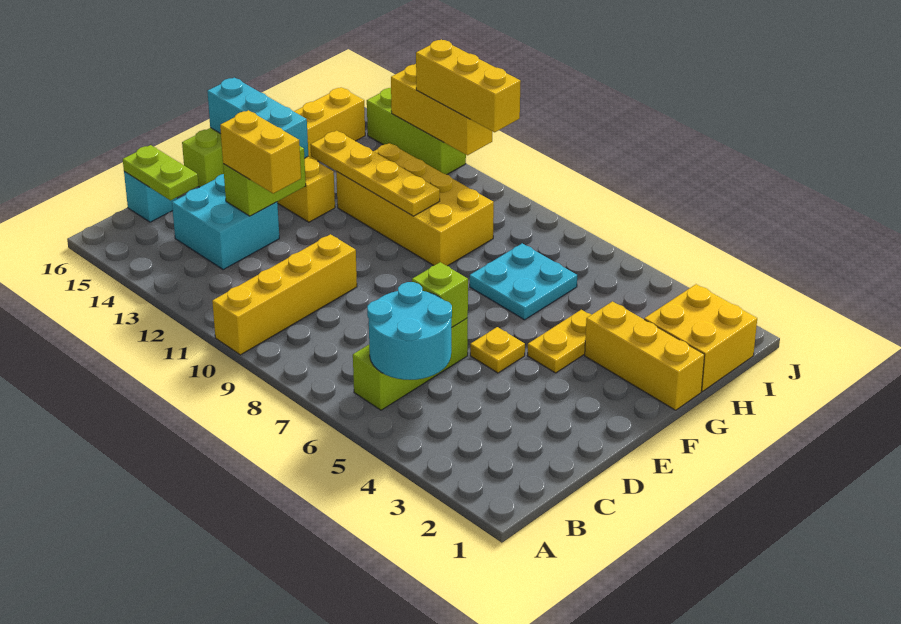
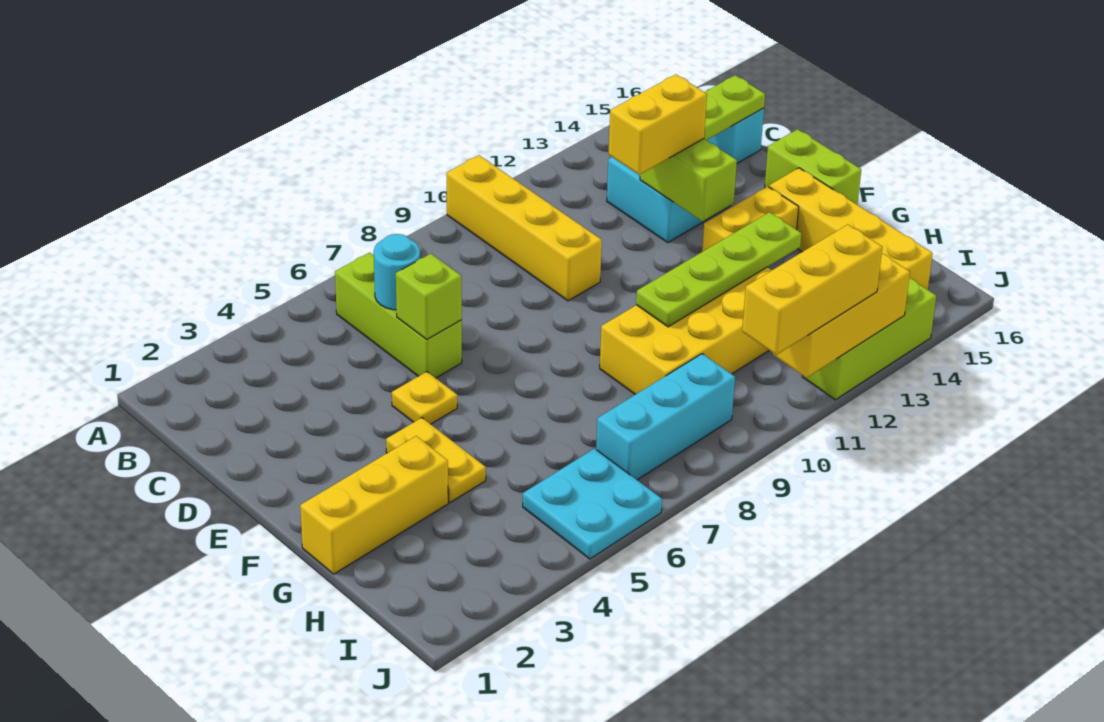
cyan round brick B5:C6 level 2 -> cyan round brick C6 level 2
cyan brick F14:F16 level 2 -> cyan brick I7:I9 level 1
cyan plate G6:H7 level 1 -> cyan plate I5:J6 level 1
yellow plate G10:G13 level 2 -> lime plate G10:G13 level 2
yellow brick H1:I2 level 1 -> none

